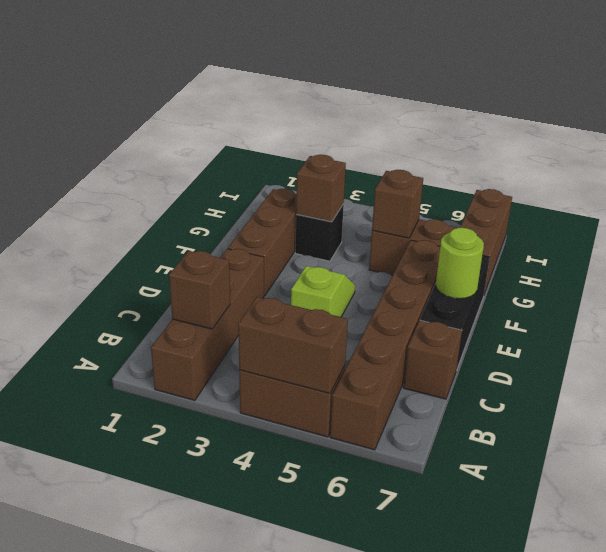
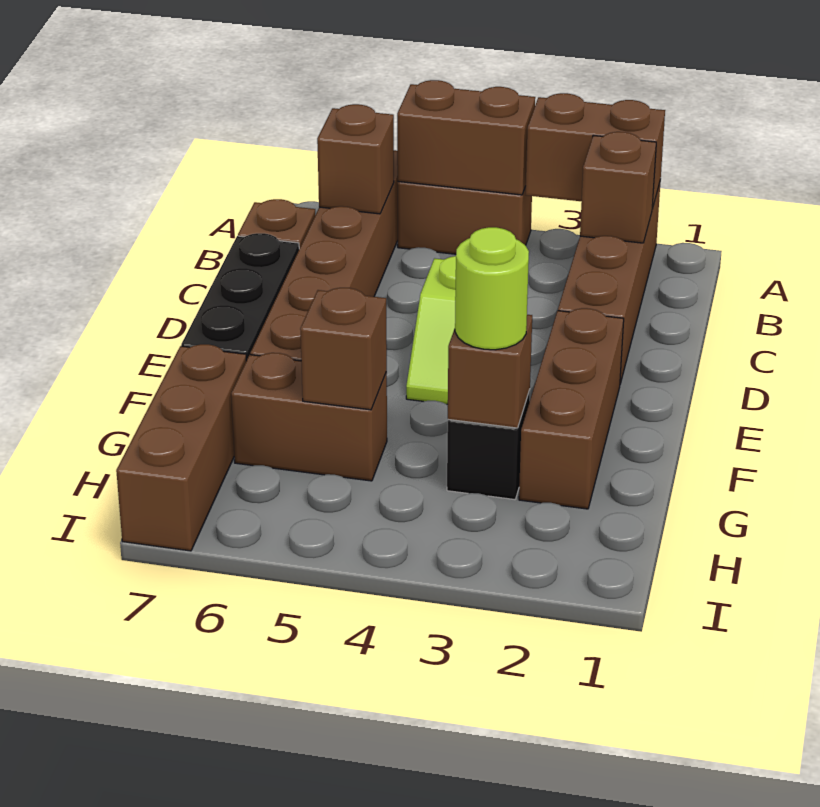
none -> brown brick A2:A3 level 2
none -> brown brick B6 level 2
lime round brick E7 level 2 -> lime round brick G3 level 3

